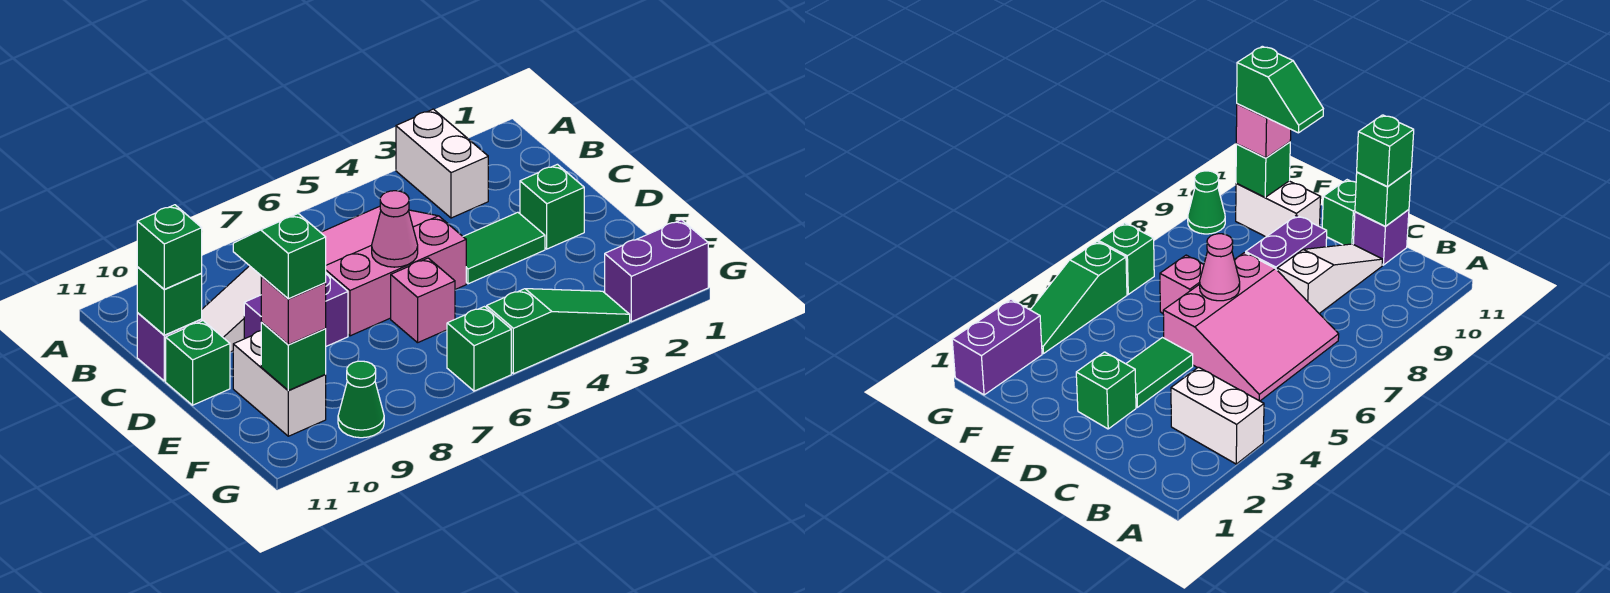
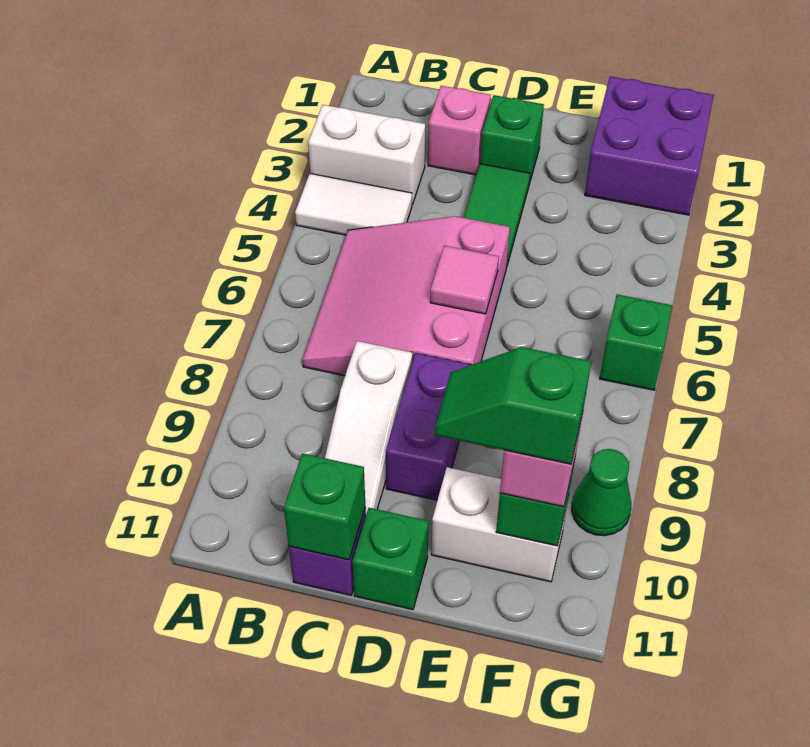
none -> white tile A4:B4 level 1
green brick C11 level 3 -> none
pink cone D6 level 2 -> pink tile D6 level 2
pink brick E6 level 1 -> pink brick C2 level 1
purple brick G1:G2 level 1 -> purple brick F1:G2 level 1
green slope G3:G5 level 1 top 5 -> none

